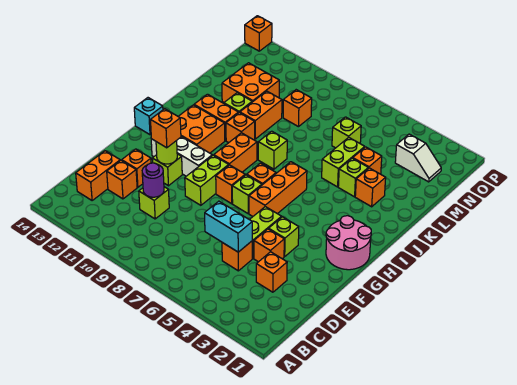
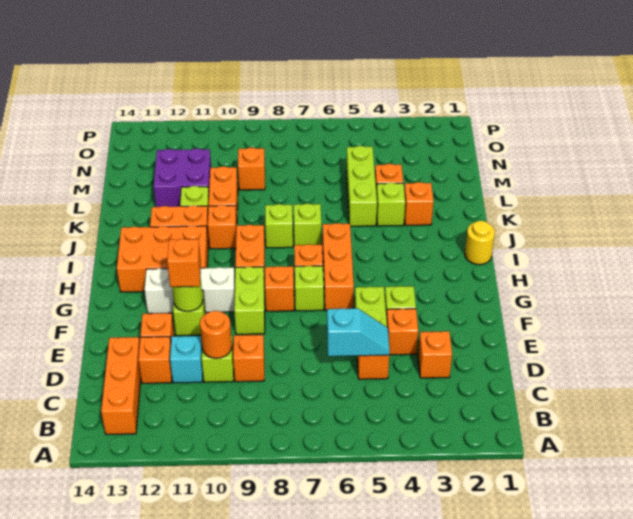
orange brick C13:D13 level 1 -> orange brick B13:D13 level 1
cyan brick D5:D6 level 2 -> cyan slope D5:D6 level 2 top 6
purple round brick D10 level 2 -> orange round brick D10 level 2
pink round brick G1:H2 level 1 -> none
orange brick H11:I12 level 1 -> orange brick H11:I13 level 1
cyan brick H14 level 1 -> cyan brick D11 level 1
none -> yellow round brick I1 level 1
lime brick K5:L5 level 1 -> lime brick K5:M5 level 1
orange brick L11:M12 level 1 -> purple brick L11:M12 level 1
lime brick M6 level 1 -> lime brick J7 level 1
white slope N2:N3 level 1 top 3 -> none
orange brick P14 level 1 -> orange brick D9 level 1

